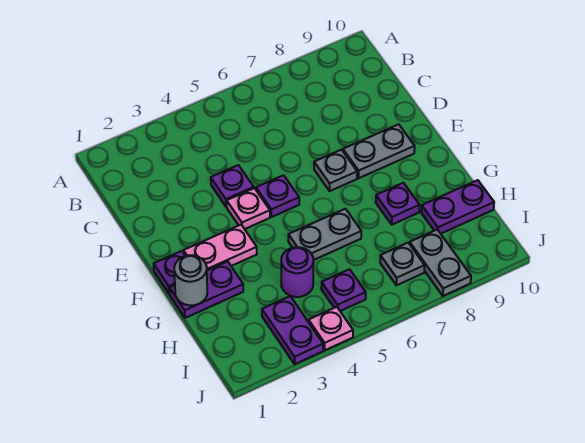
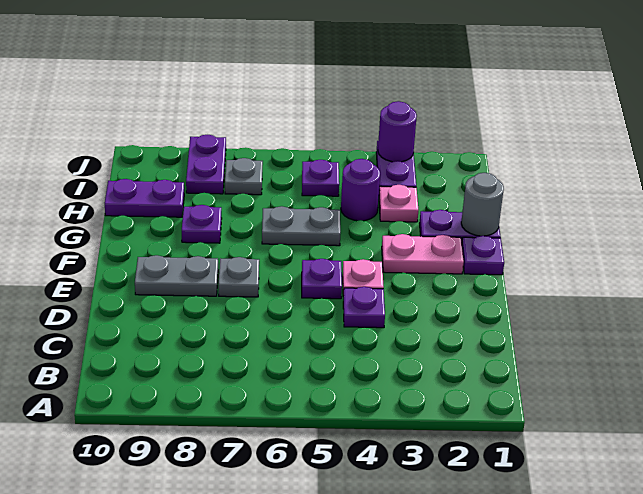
grey plate I8:J8 level 1 -> purple plate I8:J8 level 1
none -> purple round brick J3 level 2
pink plate J4 level 1 -> pink plate H3 level 1

